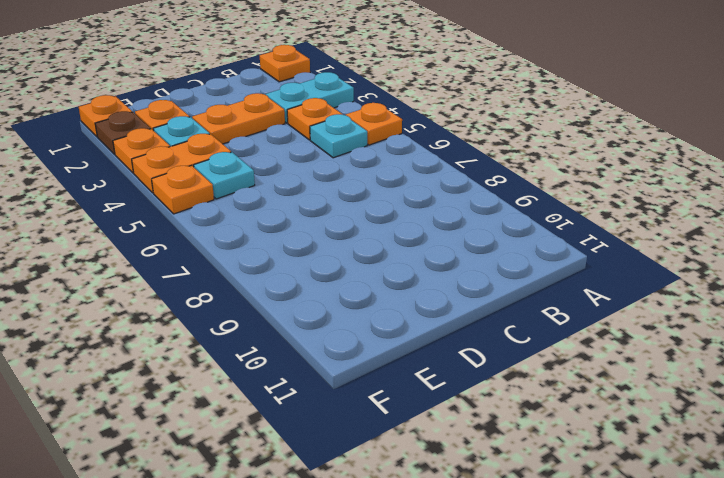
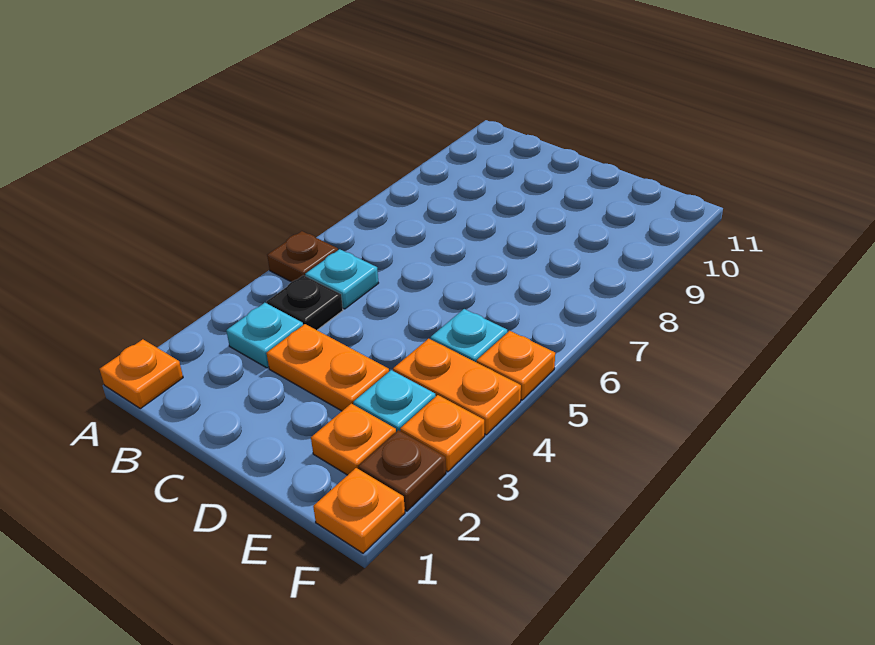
cyan plate A3:B3 level 1 -> cyan plate B3 level 1
orange plate A5 level 1 -> brown plate A5 level 1
orange plate B4 level 1 -> black plate B4 level 1

